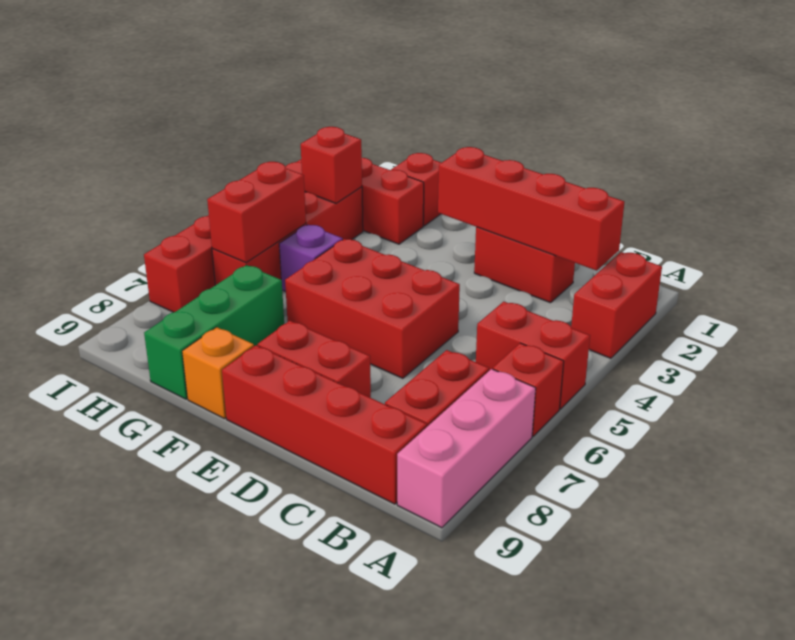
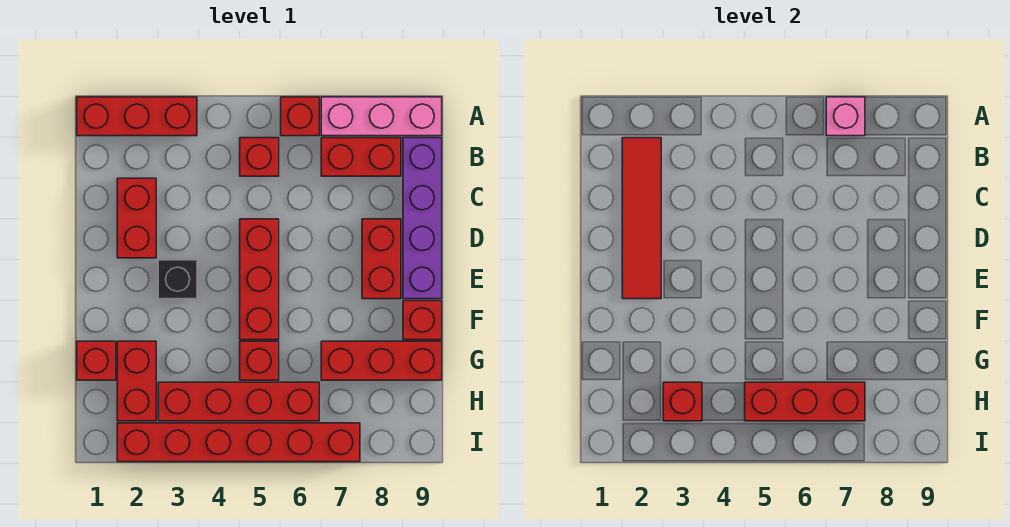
red brick A2:A3 level 1 -> red brick A1:A3 level 1
red brick A5:B5 level 1 -> red brick B5 level 1
none -> pink brick A7 level 2
red brick B2:E2 level 2 -> red tile B2:E2 level 2
red brick B9:E9 level 1 -> purple brick B9:E9 level 1
red brick D5:F6 level 1 -> red brick D5:F5 level 1
none -> black brick E3 level 1
orange brick F9 level 1 -> red brick F9 level 1
purple brick G5 level 1 -> red brick G5 level 1
green brick G7:G9 level 1 -> red brick G7:G9 level 1
red brick H5:H6 level 2 -> red brick H5:H7 level 2

